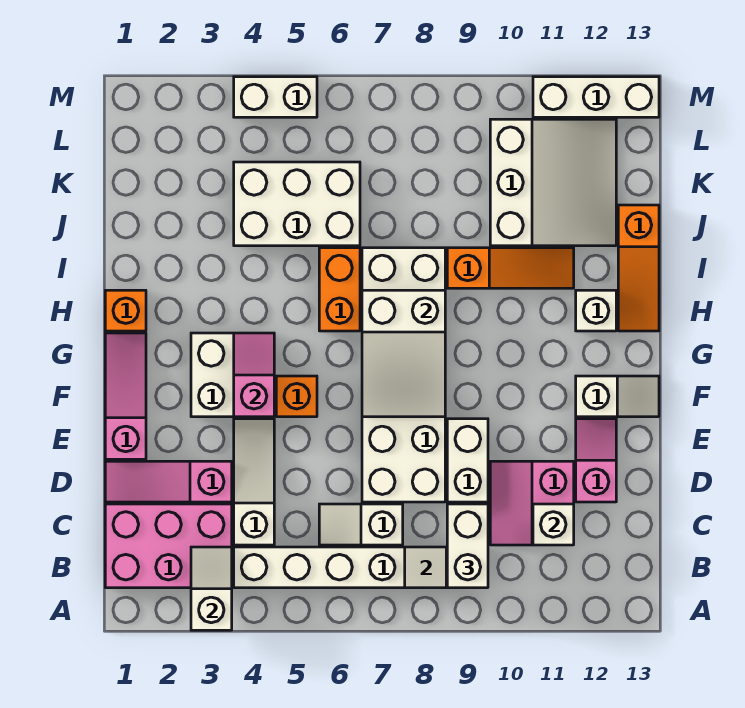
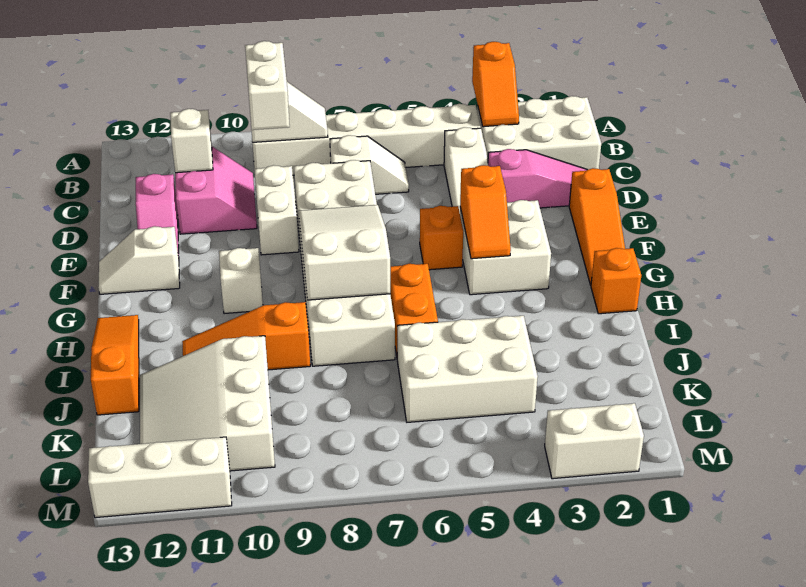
white slope A3:B3 level 2 top A -> orange slope A3:B3 level 2 top A
pink brick B1:C3 level 1 -> white brick B1:C3 level 1
pink slope E1:G1 level 1 top E -> orange slope E1:G1 level 1 top E
pink slope F4:G4 level 2 top F -> orange slope F4:G4 level 2 top F
white brick H12 level 1 -> white brick G10 level 1
white brick M4:M5 level 1 -> white brick M2:M3 level 1

